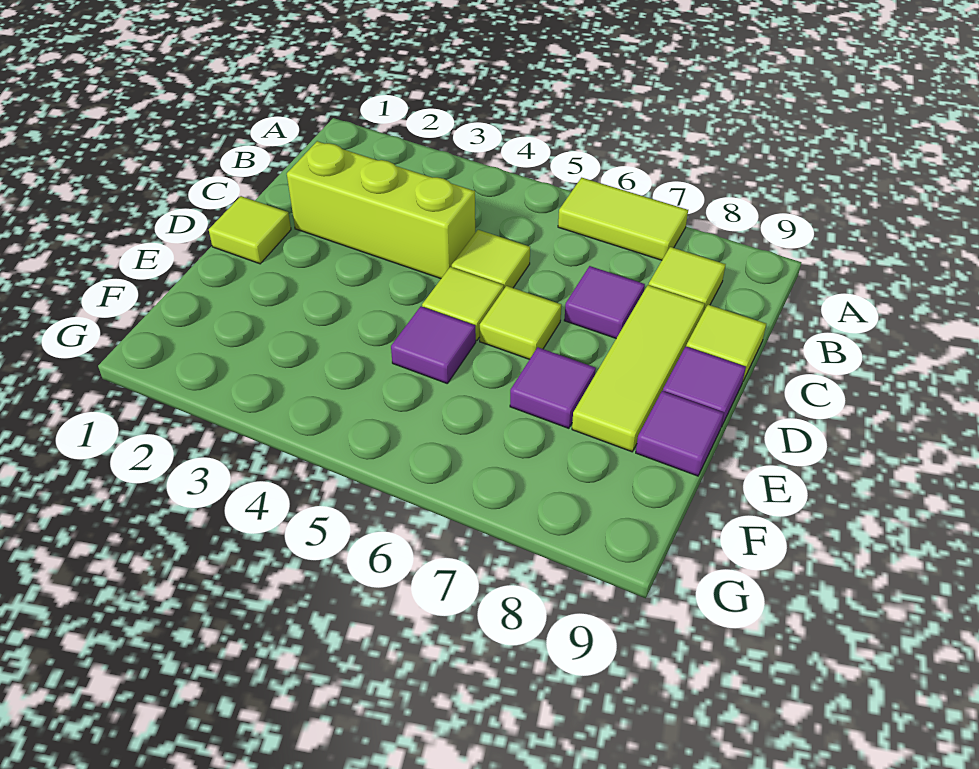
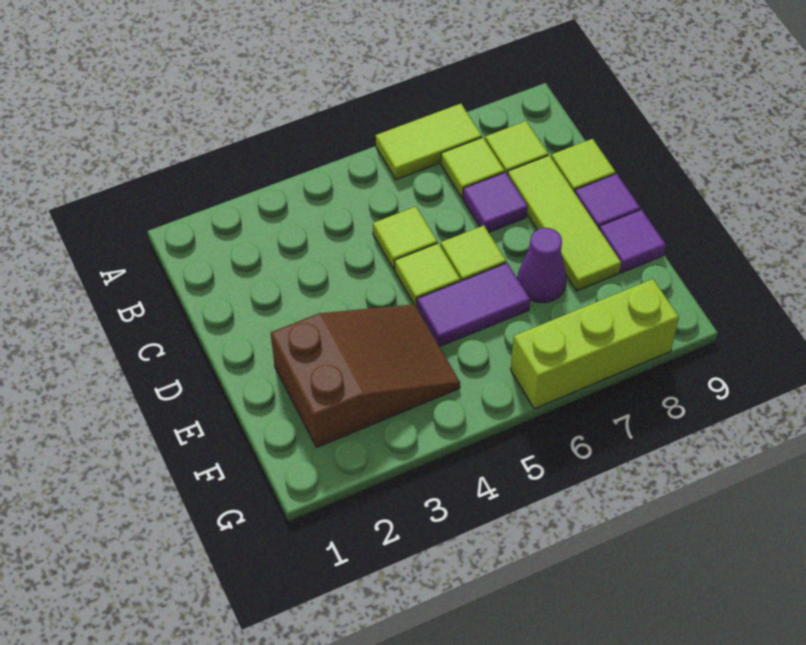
lime brick C2:C4 level 1 -> lime brick G6:G8 level 1
lime tile D1 level 1 -> lime tile B7 level 1
none -> brown slope E2:F4 level 1 top 2
purple tile E5 level 1 -> purple tile E5:E6 level 1
purple tile E7 level 1 -> purple cone E7 level 1

